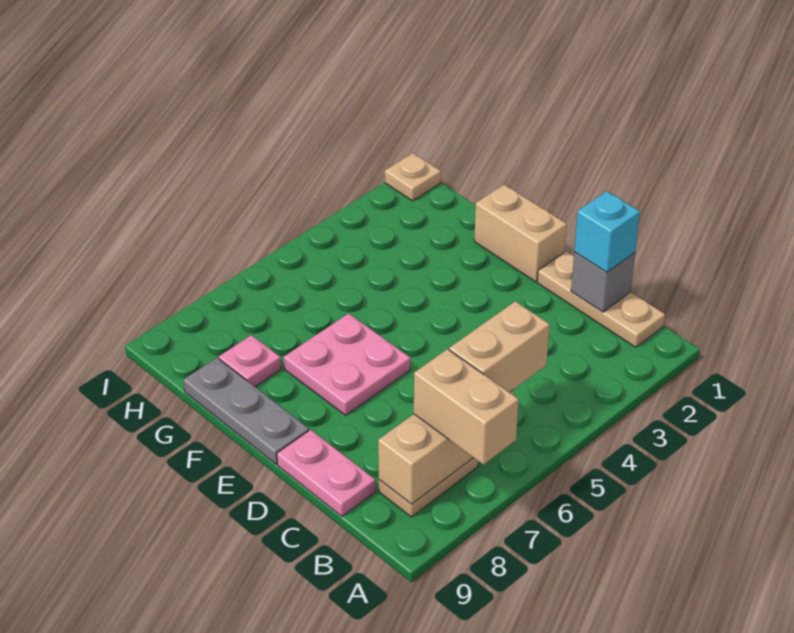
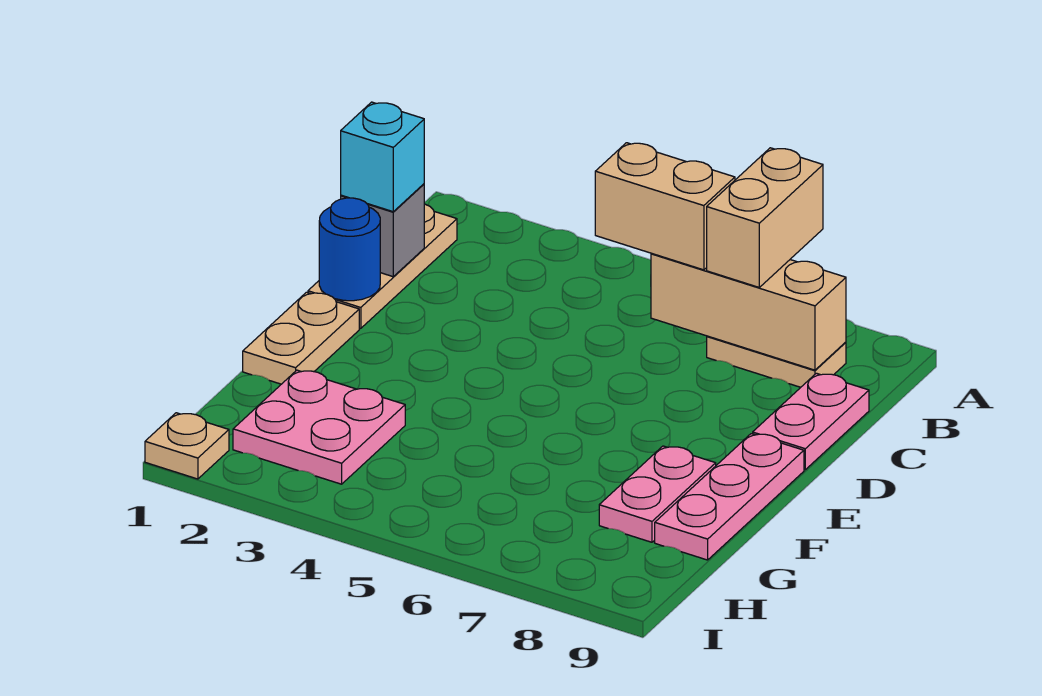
none -> blue round brick D1 level 2
tan brick E1:F1 level 1 -> tan plate E1:F1 level 1
pink plate E6:F7 level 1 -> pink plate G2:H3 level 1
grey plate E9:G9 level 1 -> pink plate E9:G9 level 1
pink plate G8 level 1 -> pink plate F8:G8 level 1

